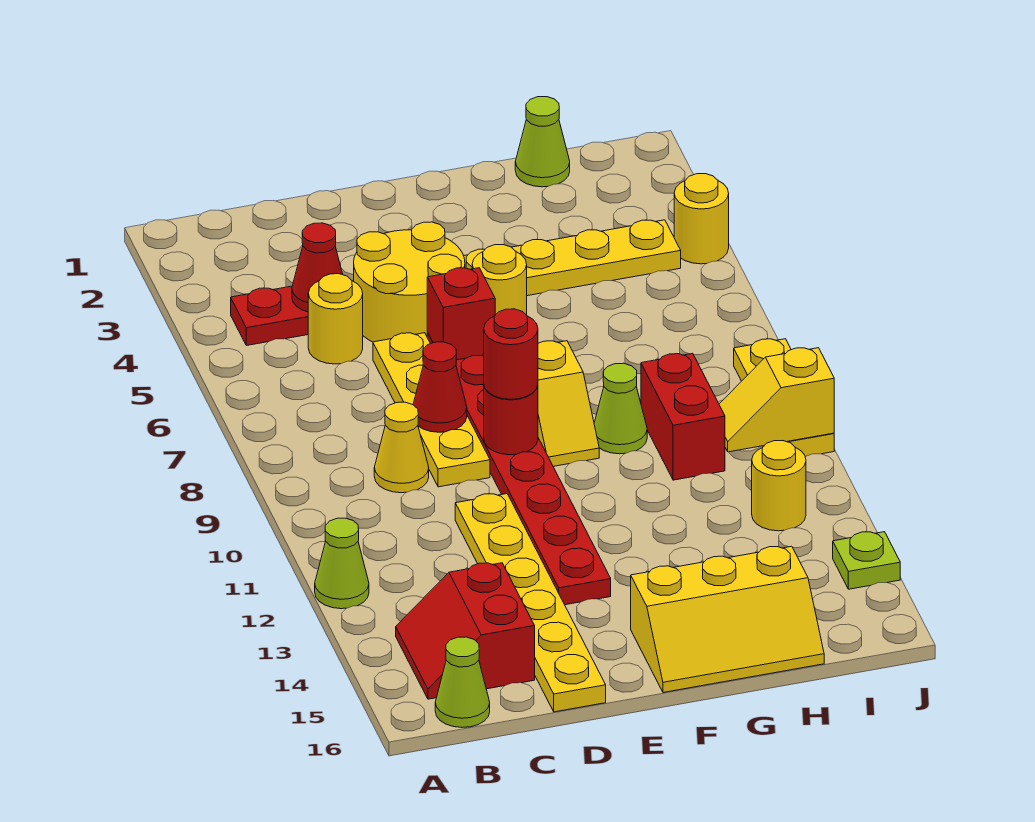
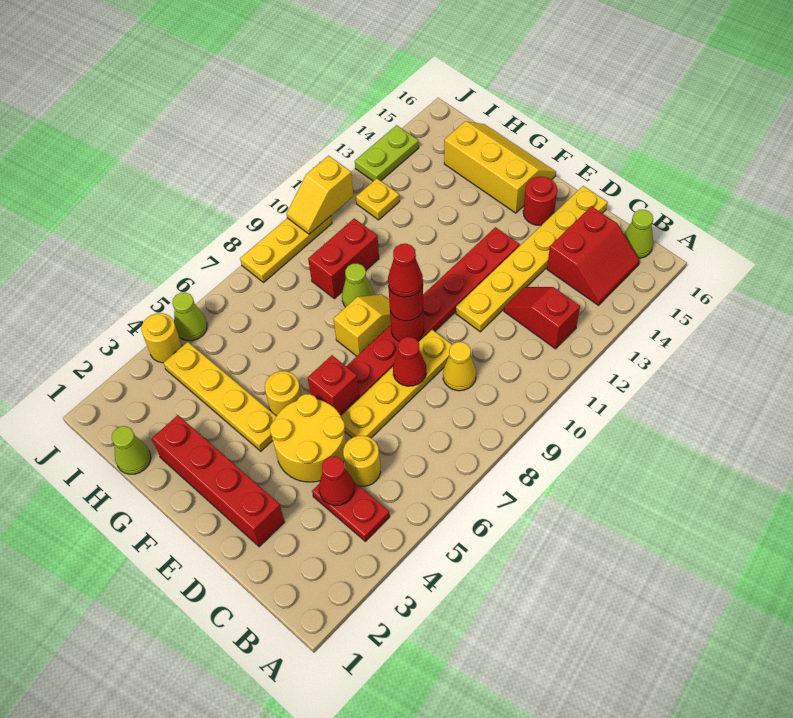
lime cone A12 level 1 -> lime cone J5 level 1
none -> red slope B12:C12 level 1 top B
none -> red brick D2:G2 level 1
none -> red cone E9 level 4
none -> red round brick E15 level 1
yellow slope I10:J10 level 2 top J -> yellow slope J10:J11 level 2 top 11
yellow round brick I12 level 1 -> yellow plate I12 level 1
lime plate J14 level 1 -> lime plate J13:J14 level 1

